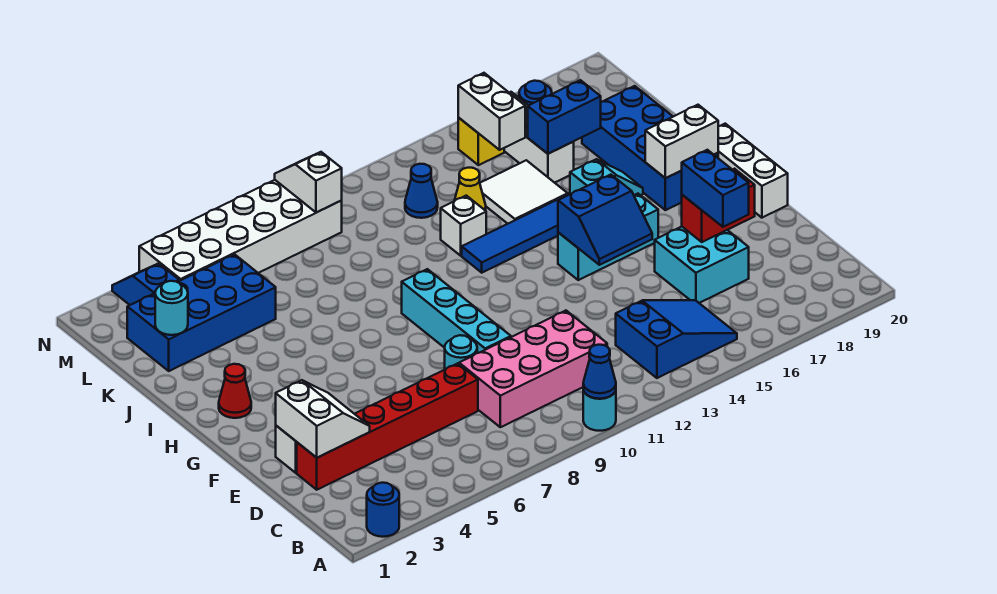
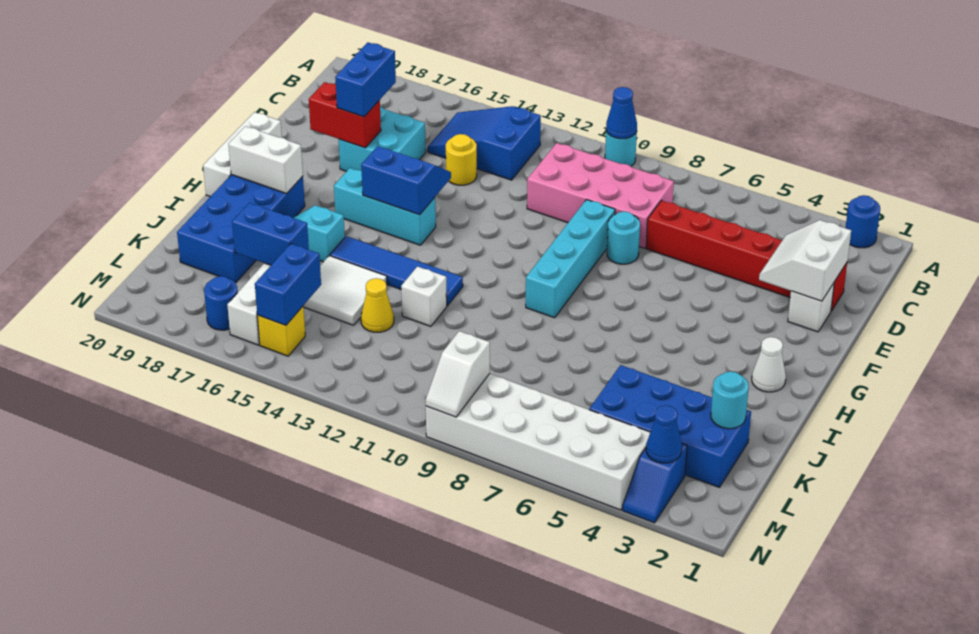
none -> yellow round brick D14 level 1
red cone H2 level 1 -> white cone H2 level 1
blue cone L12 level 1 -> blue cone M3 level 2
white brick L15:M15 level 2 -> blue brick L15:M15 level 2

